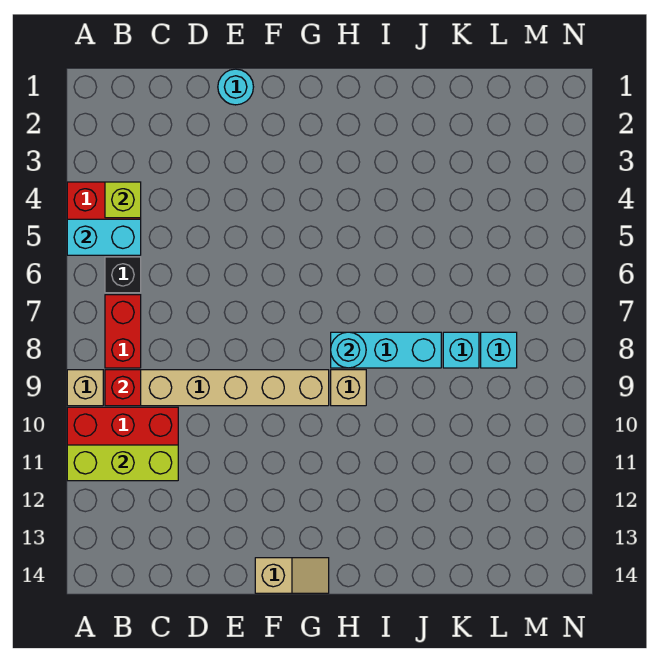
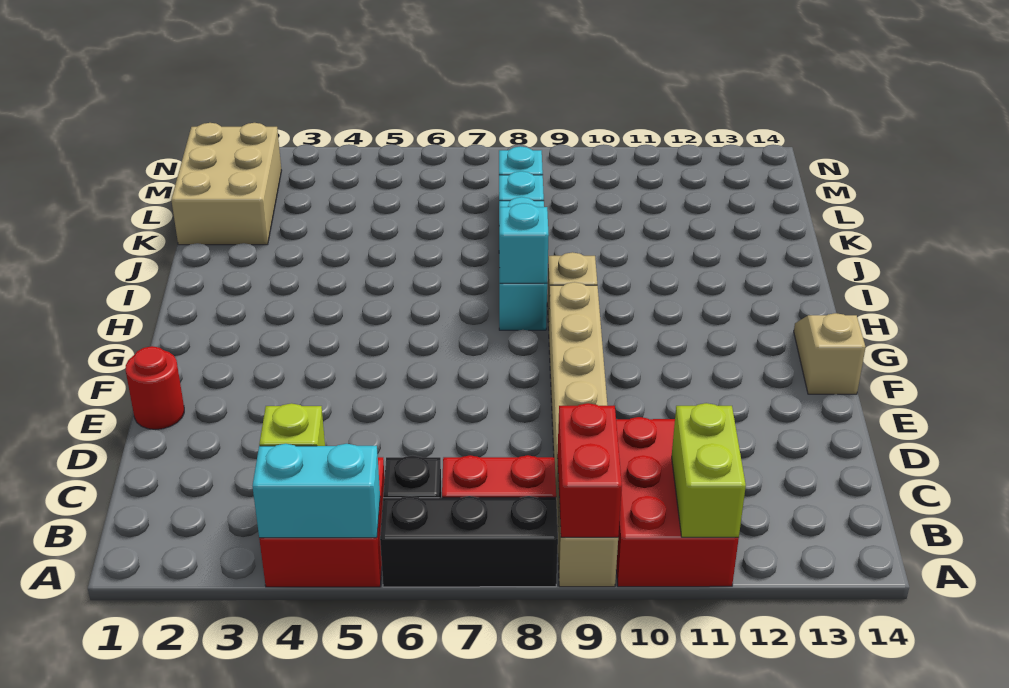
cyan brick A5:B5 level 2 -> cyan brick A4:A5 level 2
none -> black brick A6:A8 level 1
lime brick A11:C11 level 2 -> lime brick A11:B11 level 2
red brick B9 level 2 -> red brick A9:B9 level 2
cyan round brick E1 level 1 -> red round brick E1 level 1
cyan round brick H8 level 2 -> cyan brick H8 level 2
none -> tan brick K1:M2 level 1

